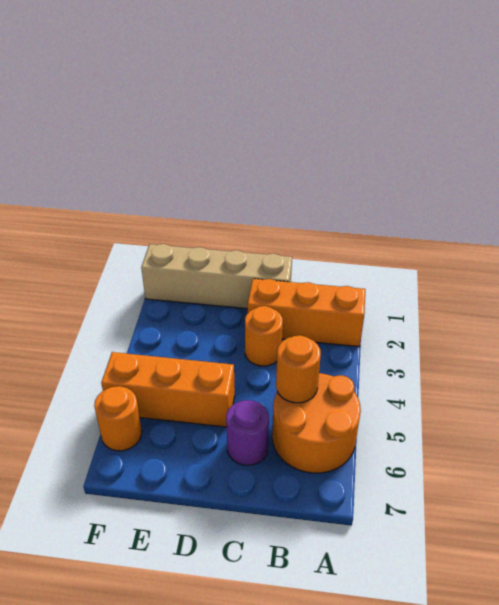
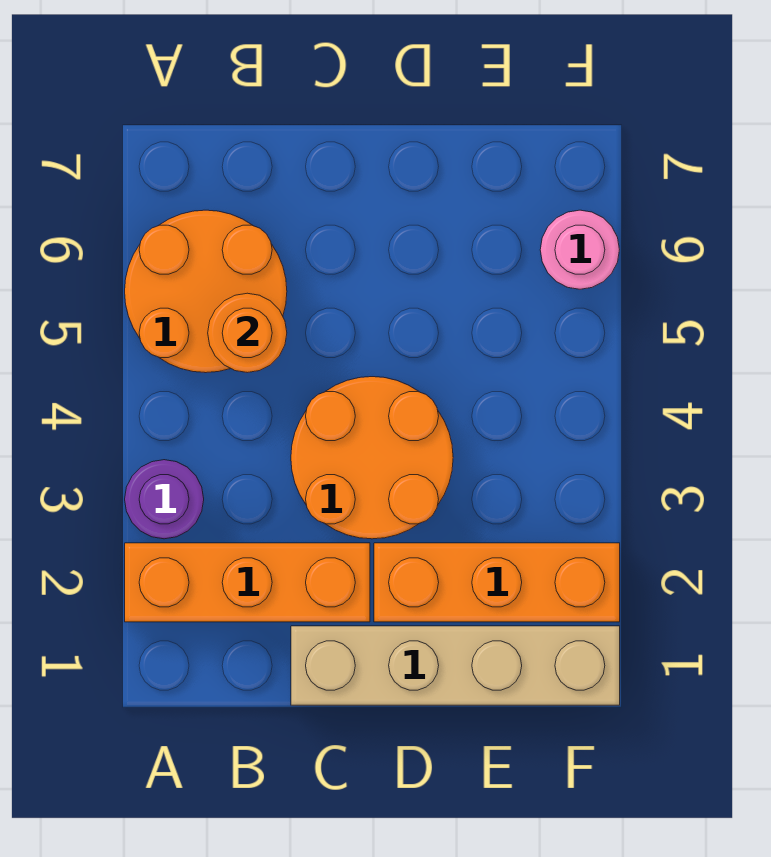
orange round brick C3 level 1 -> orange round brick C3:D4 level 1
purple round brick C6 level 1 -> purple round brick A3 level 1
orange brick D5:F5 level 1 -> orange brick D2:F2 level 1
orange round brick F6 level 1 -> pink round brick F6 level 1

